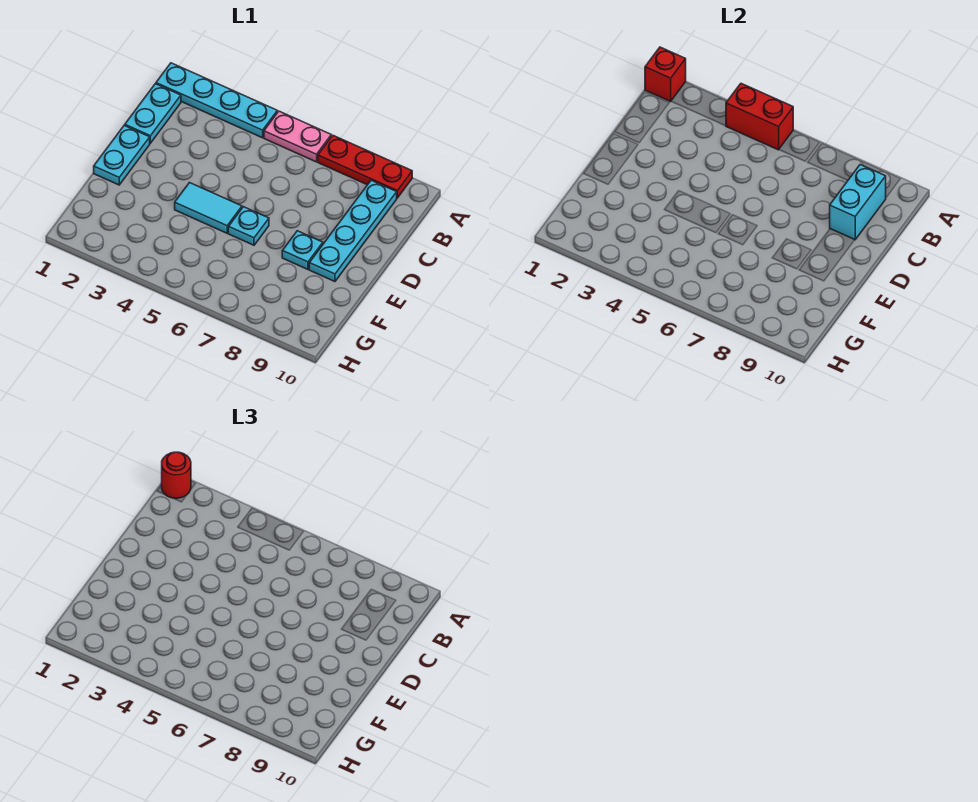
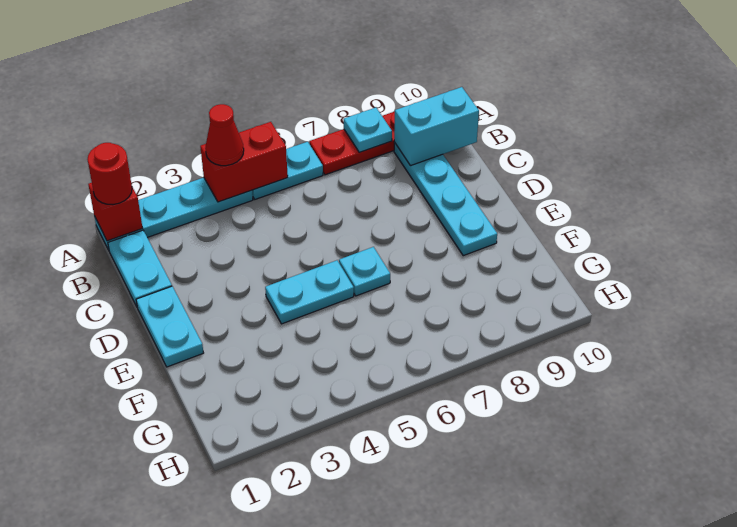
none -> red cone A4 level 3
pink plate A5:A6 level 1 -> cyan plate A5:A6 level 1
cyan brick B9:C9 level 2 -> cyan brick B9:B10 level 2
cyan tile E4:E5 level 1 -> cyan plate E4:E5 level 1
cyan plate E8 level 1 -> cyan plate A8 level 2

